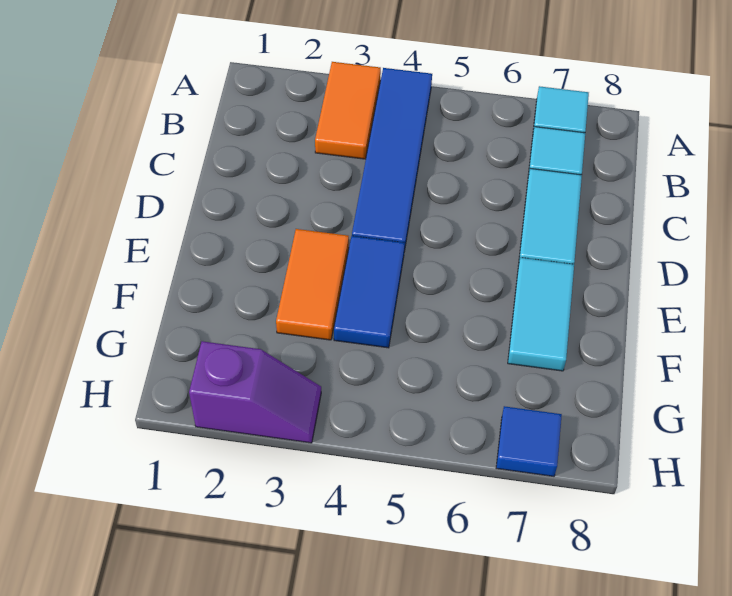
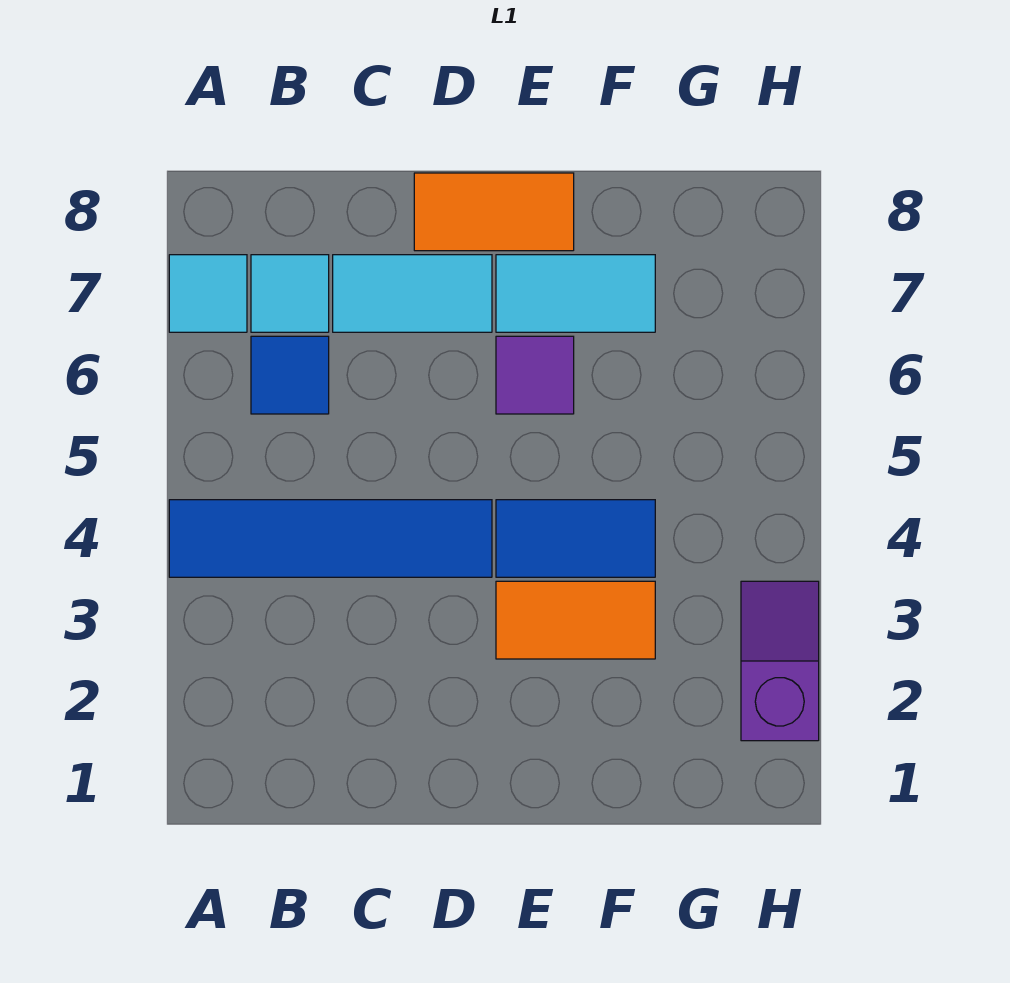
orange tile A3:B3 level 1 -> orange tile D8:E8 level 1
none -> purple tile E6 level 1
blue tile H7 level 1 -> blue tile B6 level 1

